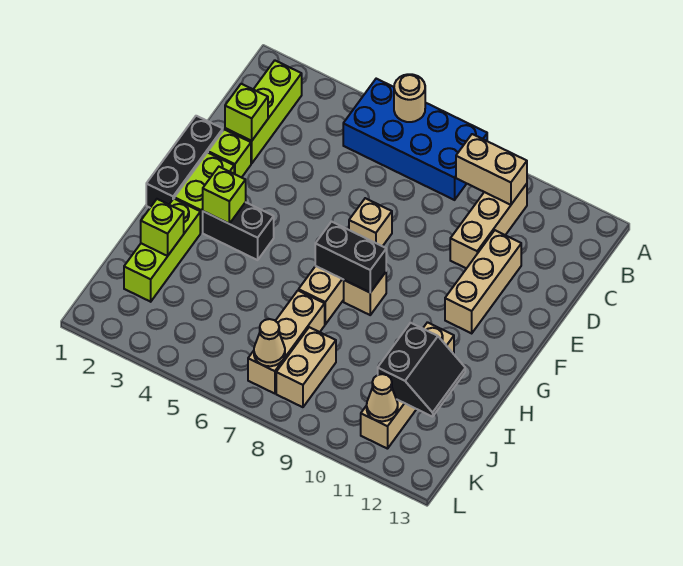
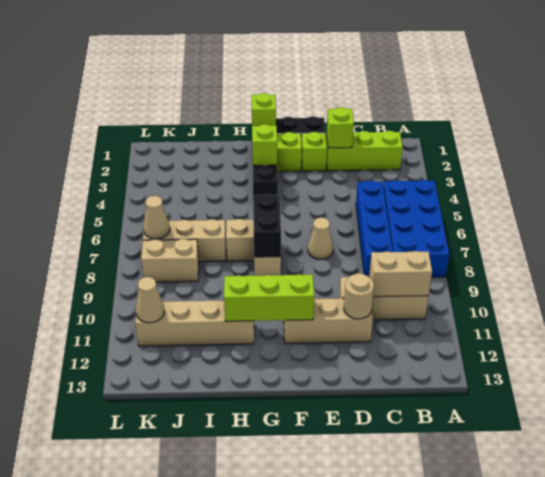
tan round brick A6 level 2 -> tan round brick D11 level 2
tan brick B9:B10 level 2 -> tan brick B10:C10 level 2
none -> blue brick C5:C8 level 1
tan brick E7 level 1 -> tan cone E7 level 1
lime brick H2:J2 level 1 -> lime brick F11:H11 level 2
lime brick I2 level 2 -> lime brick G1 level 2
black slope I11:J12 level 2 top 11 -> none

